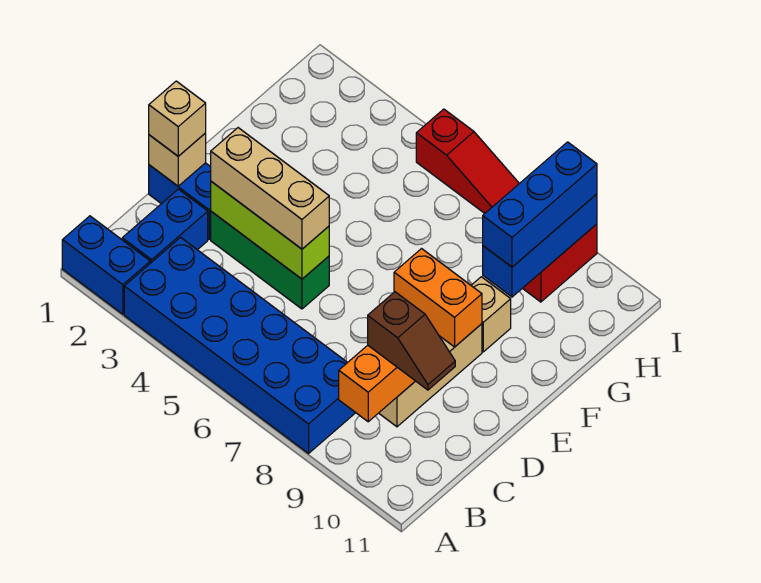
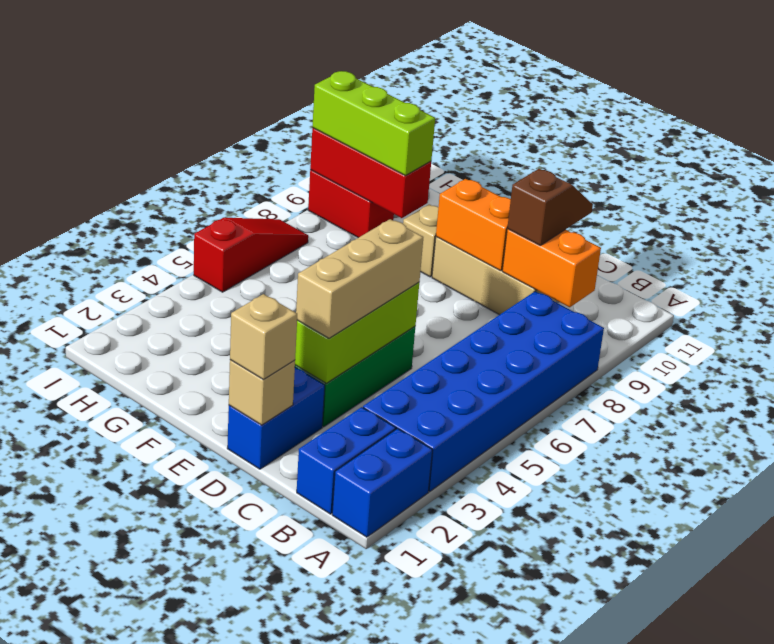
blue brick B2:C2 level 1 -> blue brick B1:B2 level 1
orange brick E8:E9 level 2 -> orange brick D9:E9 level 2
blue brick G9:I9 level 2 -> red brick G9:I9 level 2
blue brick G9:I9 level 3 -> lime brick G9:I9 level 3

